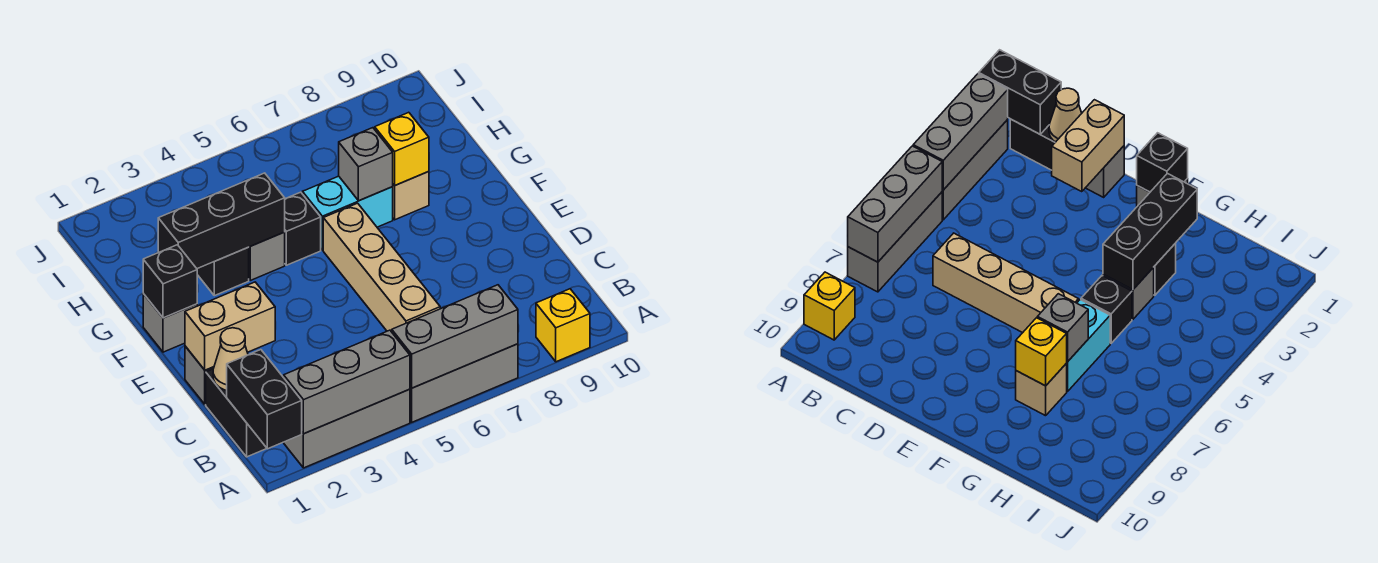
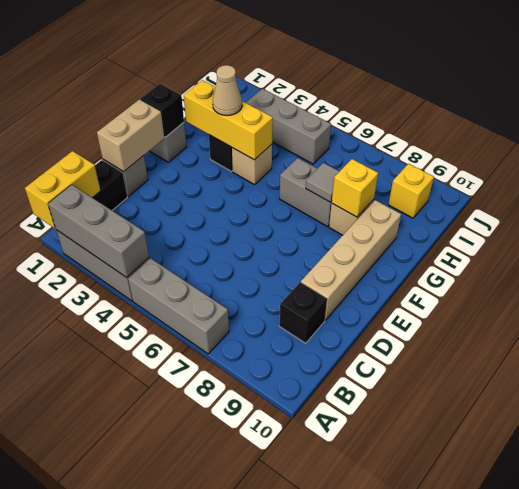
black brick A1:B1 level 2 -> yellow brick A1:B1 level 2
grey brick A5:A7 level 2 -> grey brick I3:I5 level 1
yellow brick A9 level 1 -> yellow brick I9 level 1
tan cone C1 level 2 -> tan cone G3 level 3
tan brick C6:F6 level 1 -> tan brick D9:G9 level 1
tan brick D1:D2 level 2 -> tan brick D1:E1 level 2
black brick G2:G4 level 2 -> yellow brick G2:G4 level 2
grey brick G4 level 1 -> tan brick G4 level 1
black brick G5 level 1 -> black brick C9 level 1
cyan brick G6:G7 level 1 -> grey brick G6:G7 level 1
grey brick G7 level 2 -> grey tile G7 level 2

